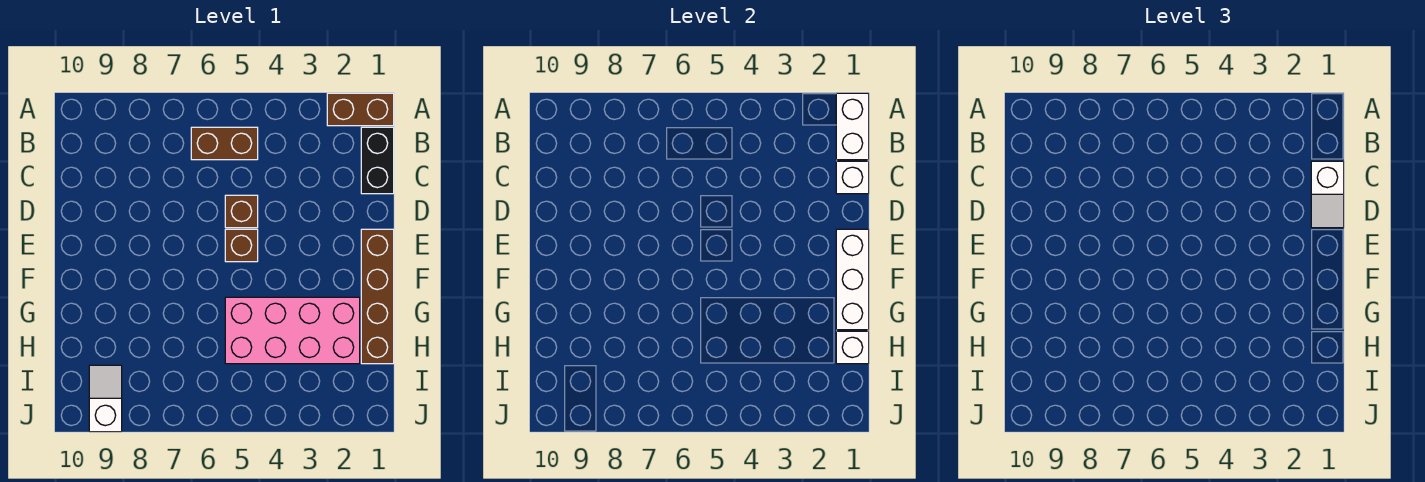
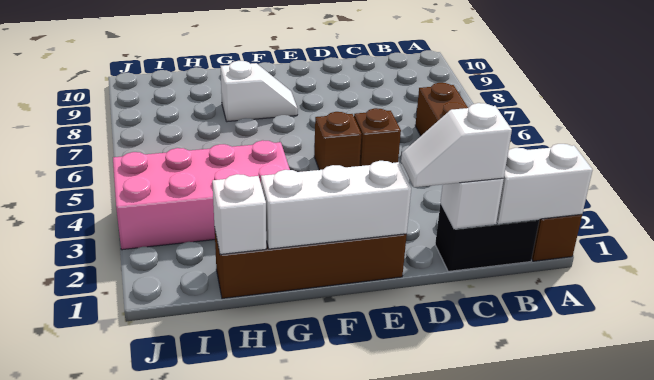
pink brick G2:H5 level 1 -> pink brick G3:J4 level 1
white slope I9:J9 level 1 top J -> white slope F8:G8 level 1 top G

